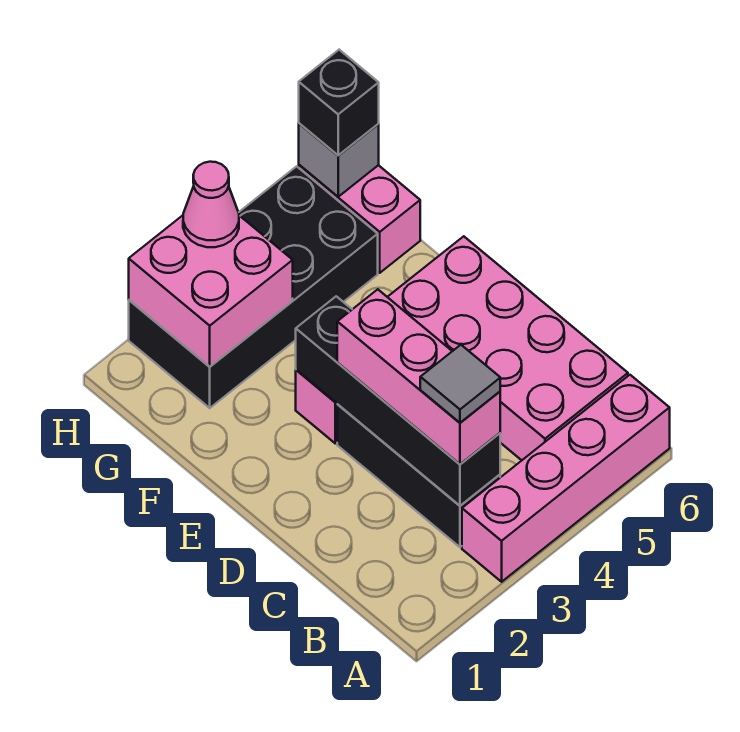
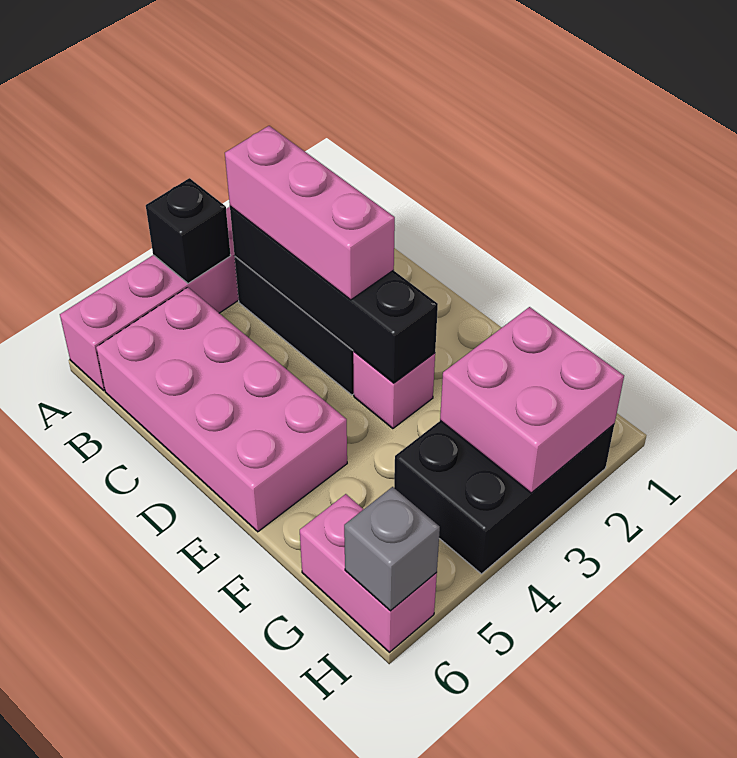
grey tile B3 level 4 -> none
black brick G2:H5 level 1 -> black brick G2:H4 level 1
pink cone H3 level 3 -> none
black brick H6 level 3 -> black brick A4 level 2

